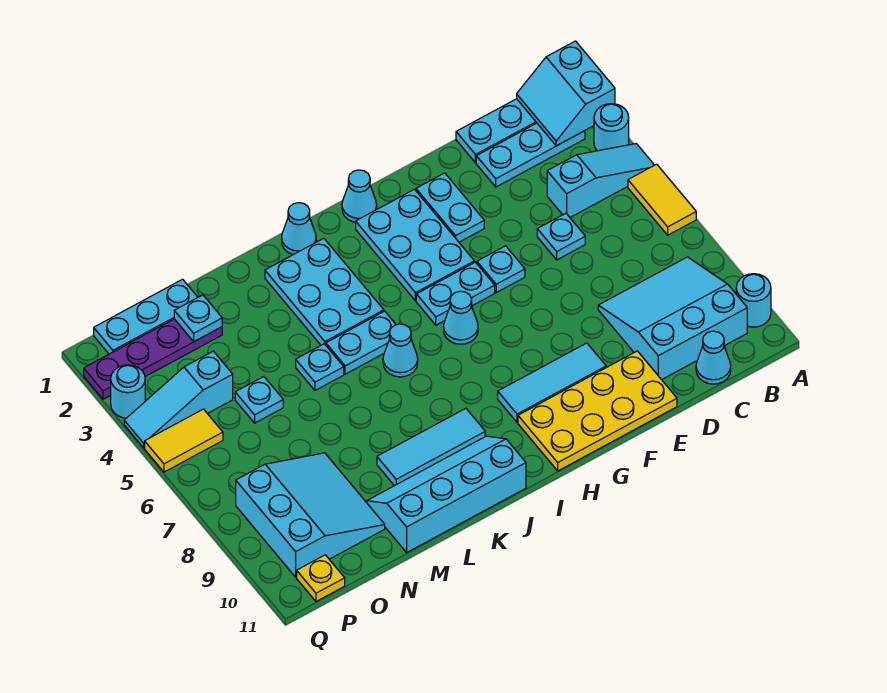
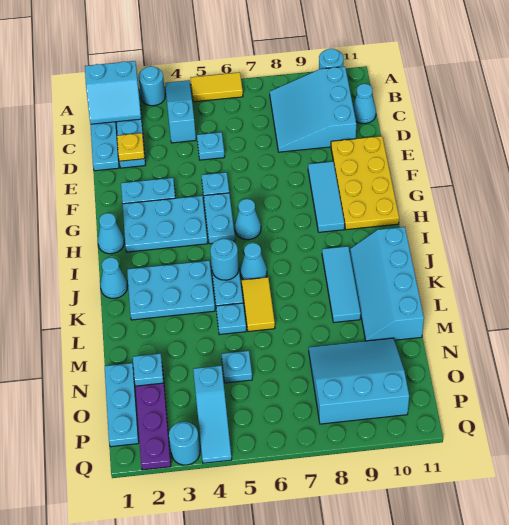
none -> cyan round brick J5 level 2
yellow tile P5:Q5 level 1 -> yellow tile K6:L6 level 1
yellow plate P11 level 1 -> yellow plate D2 level 2

